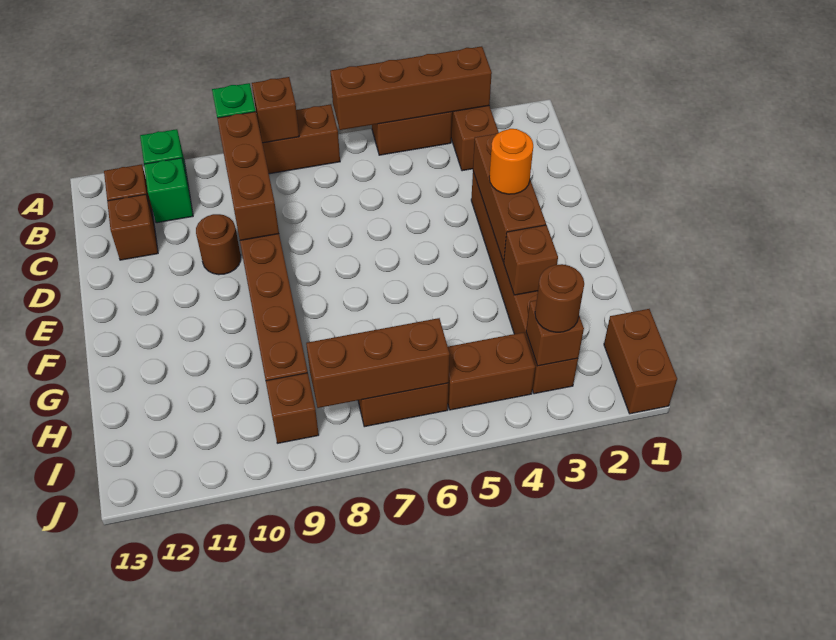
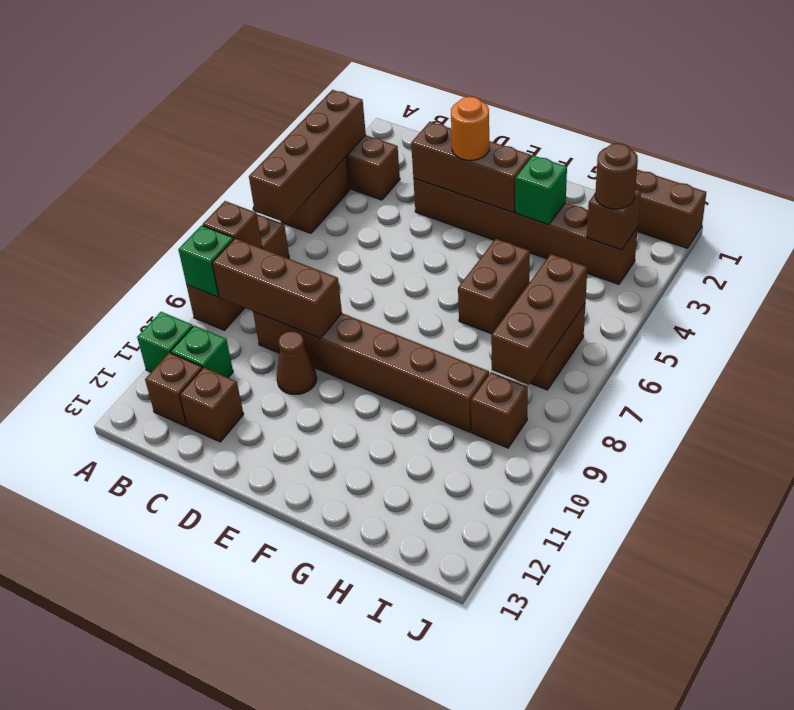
brown round brick D10 level 1 -> brown cone D10 level 1
brown brick G3 level 2 -> green brick G3 level 2
brown brick I4:I5 level 1 -> brown brick G5:G6 level 1

